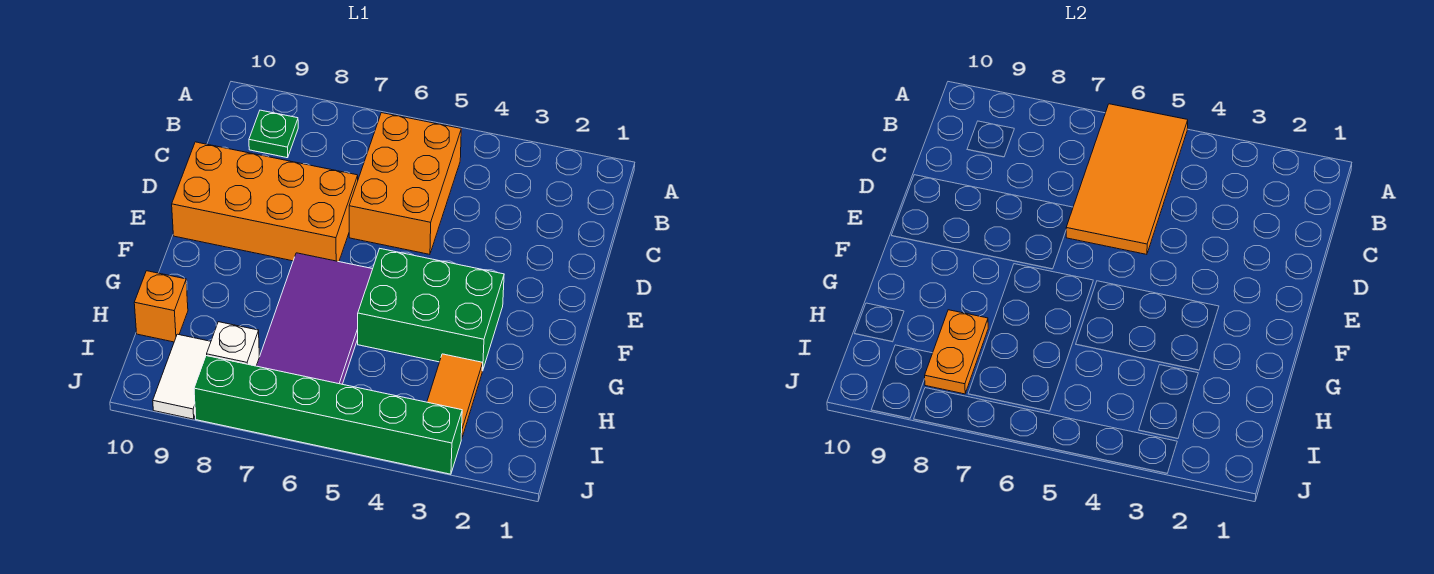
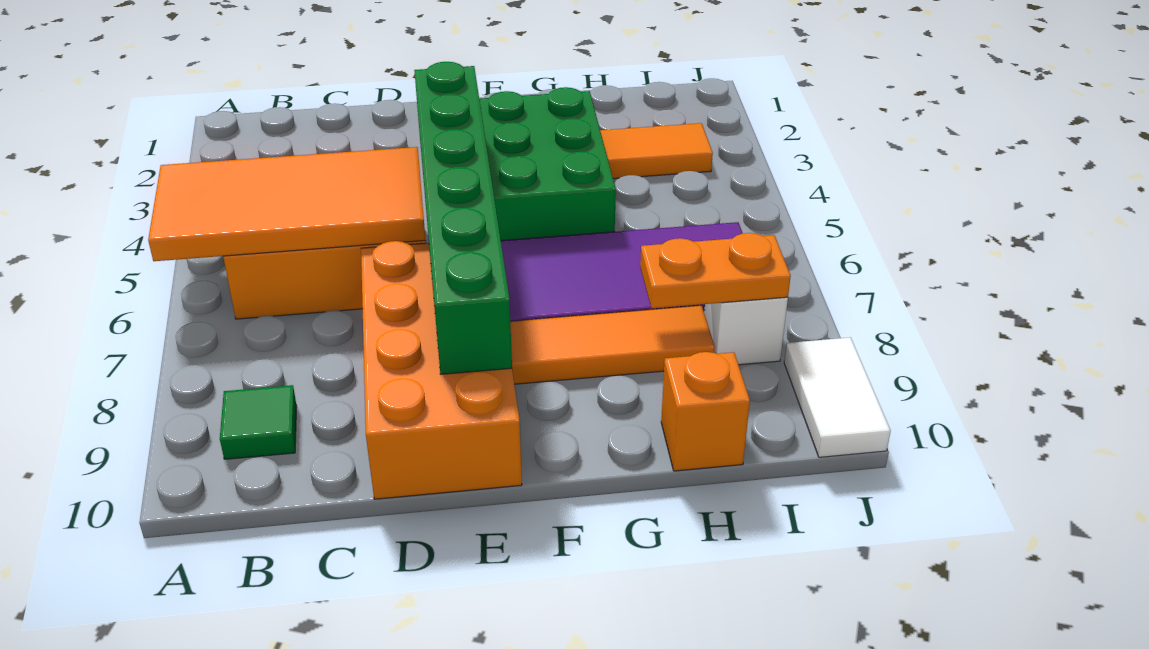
green plate B9 level 1 -> green tile B9 level 1
none -> orange tile F8:H8 level 1
white tile I9:J9 level 1 -> white tile J9:J10 level 1
green brick J3:J8 level 1 -> green brick E4:E9 level 2

